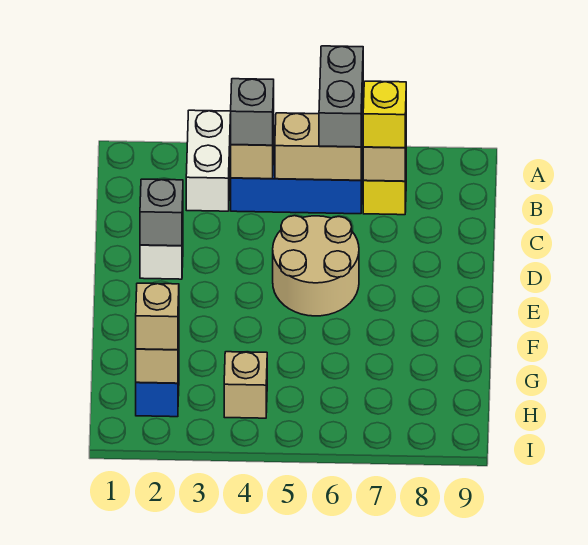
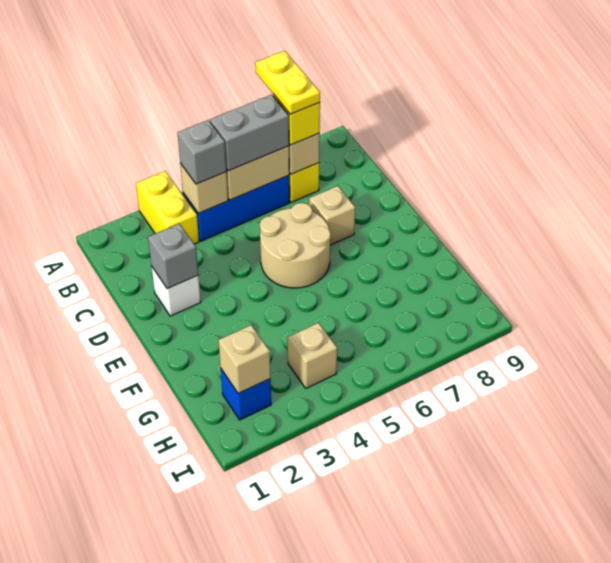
white brick A3:B3 level 1 -> yellow brick A3:B3 level 1
grey brick A6:B6 level 3 -> grey brick B5:B6 level 3
none -> yellow plate A7:B7 level 4
tan brick H2 level 3 -> tan brick D7 level 1

